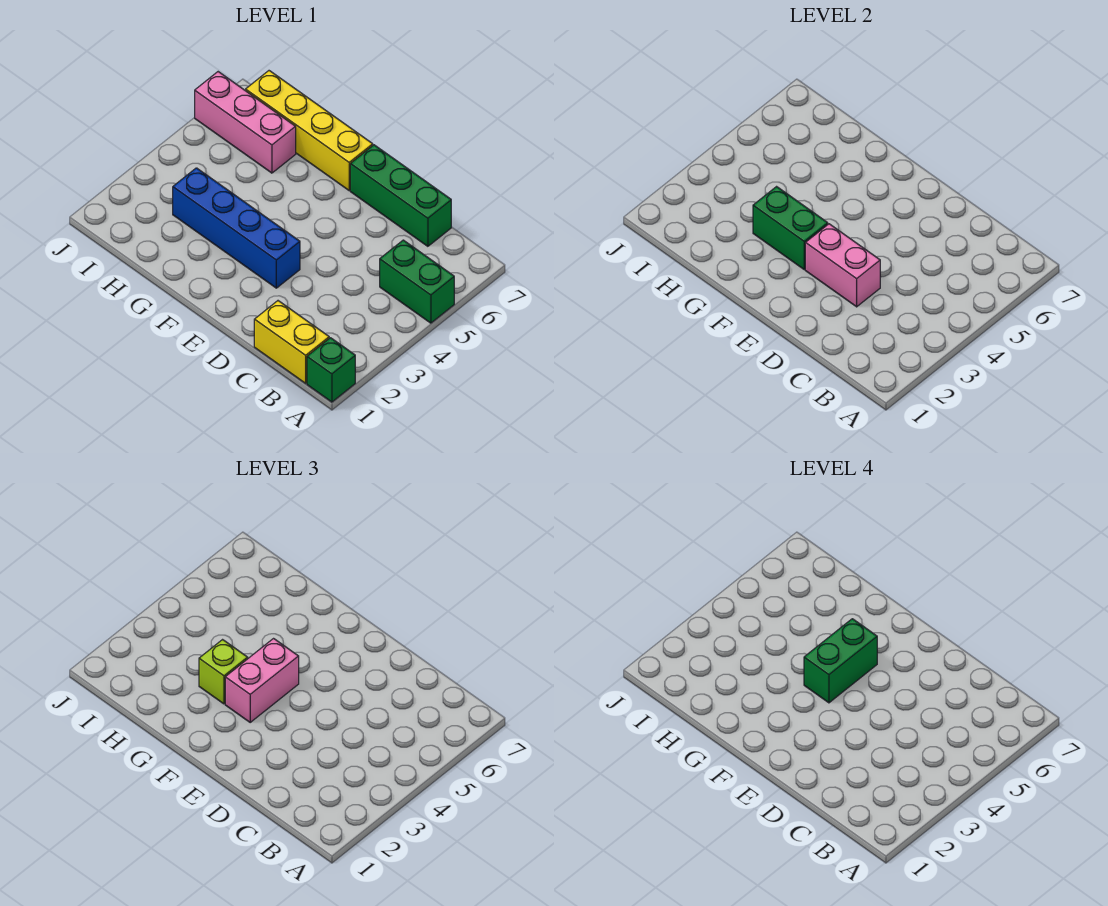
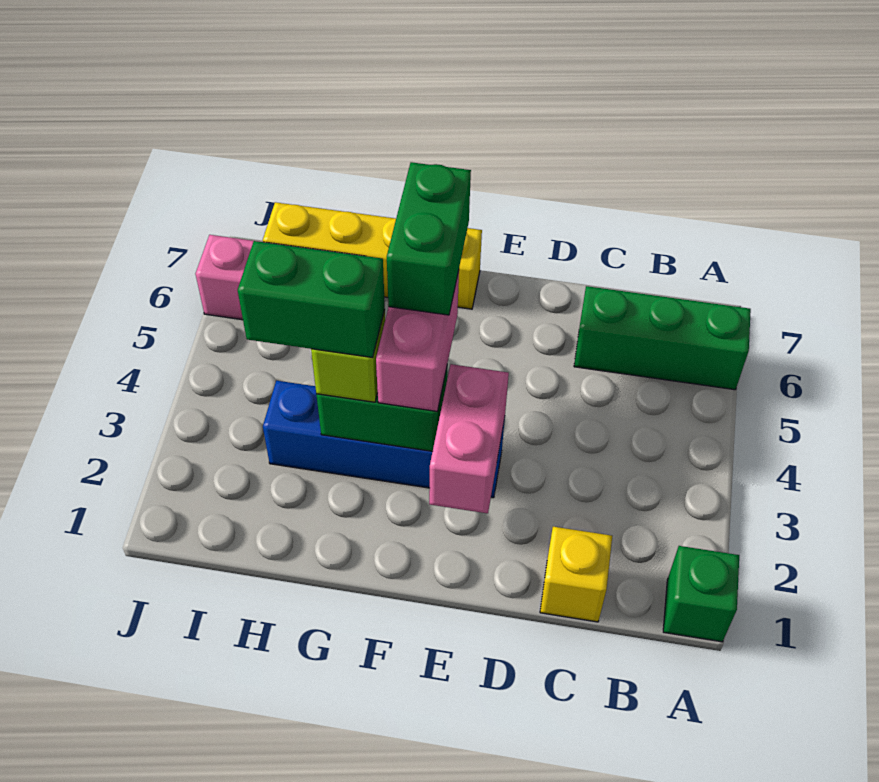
green brick A5:B5 level 1 -> green brick G3:H3 level 4
yellow brick B1:C1 level 1 -> yellow brick C1 level 1
green brick C7:E7 level 1 -> green brick A6:C6 level 1
pink brick D3:E3 level 2 -> pink brick E2:E3 level 2

